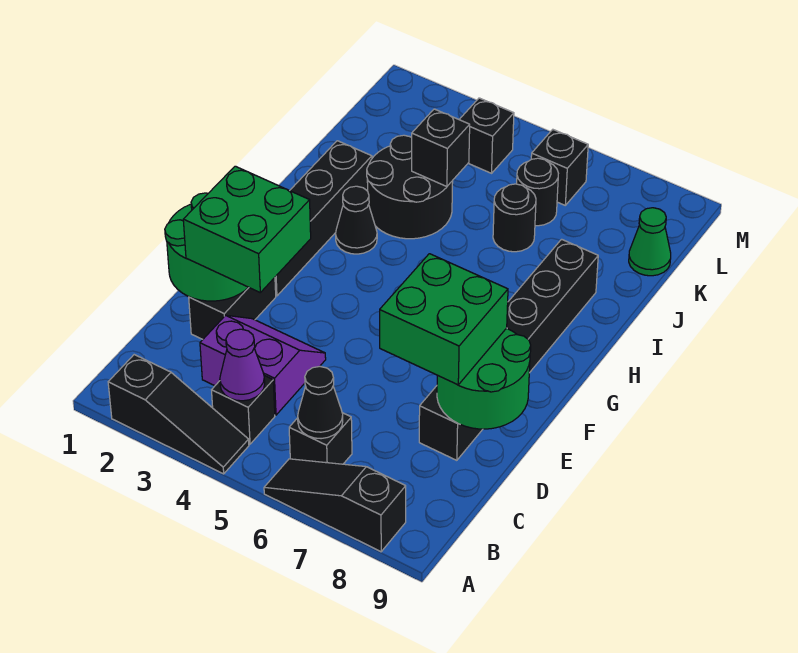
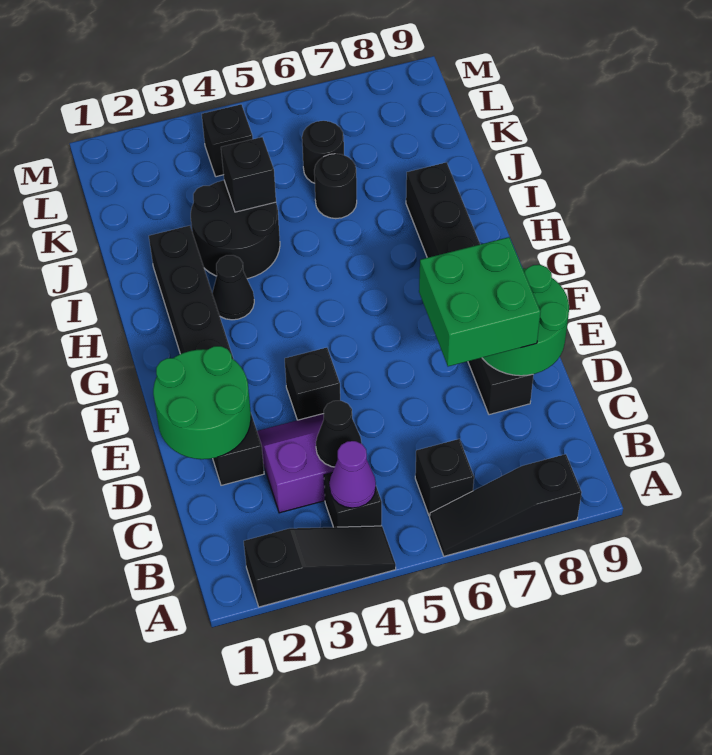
black cone B6 level 2 -> black cone C4 level 2
green brick D2:E3 level 3 -> none
green cone K9 level 1 -> none
black brick L6 level 1 -> black brick E4 level 1

